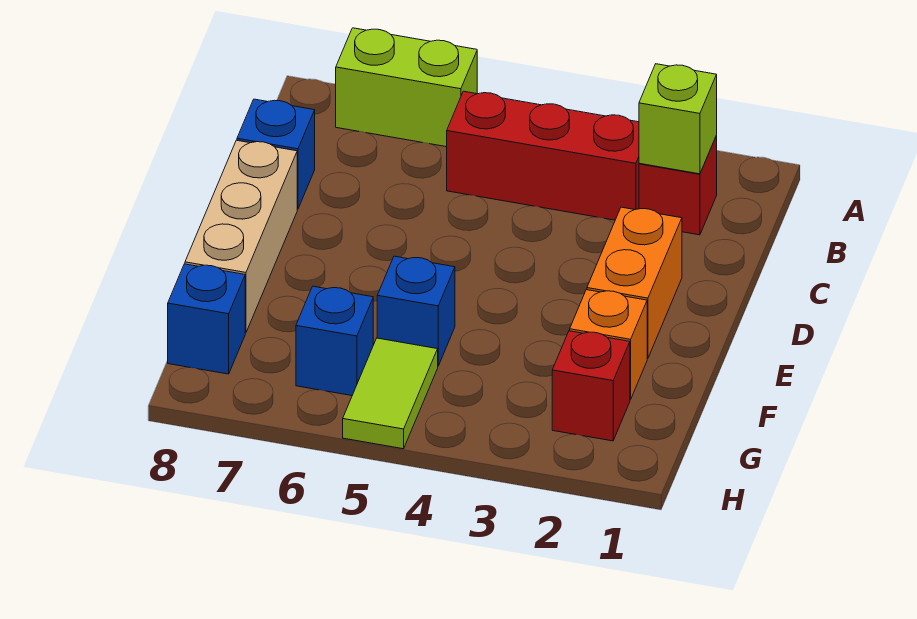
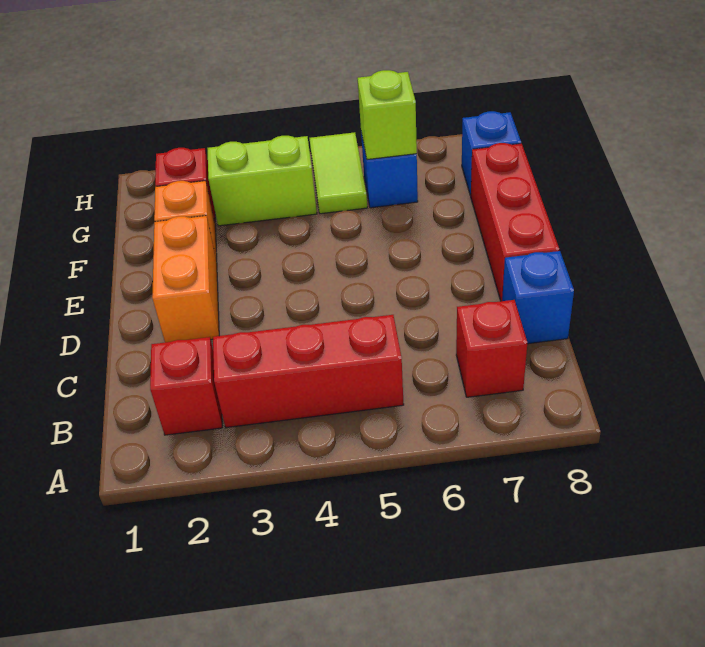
lime brick A6:A7 level 1 -> lime brick G3:G4 level 1
lime brick B2 level 2 -> lime brick G6 level 2
none -> red brick B7 level 1
tan brick D8:F8 level 1 -> red brick D8:F8 level 1
blue brick F5 level 1 -> none

